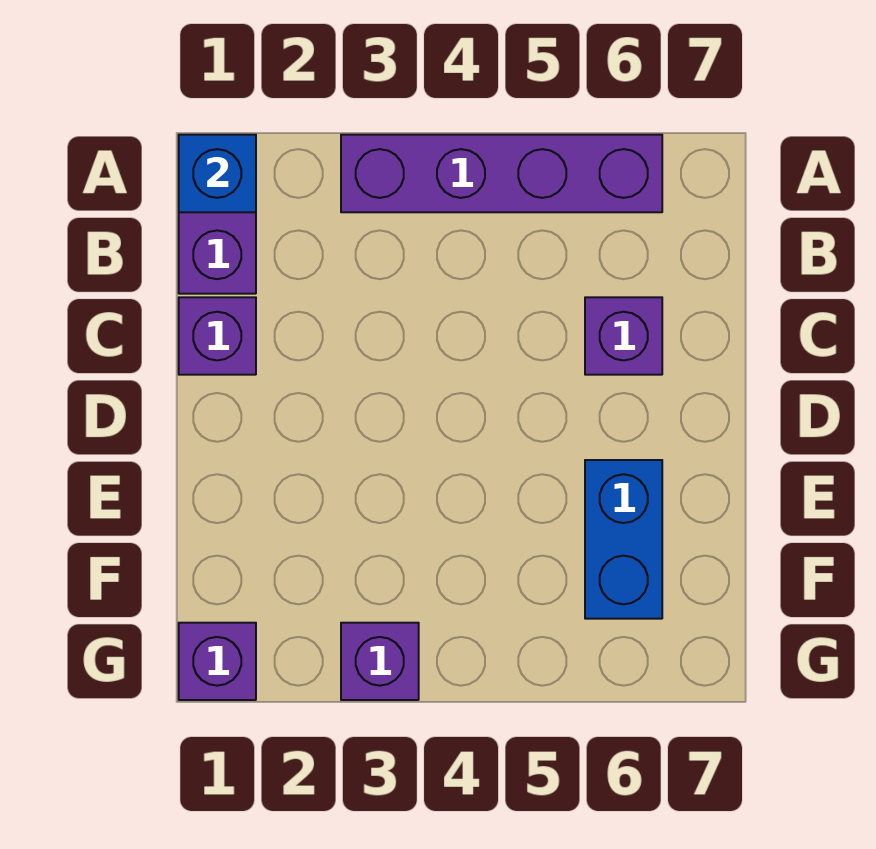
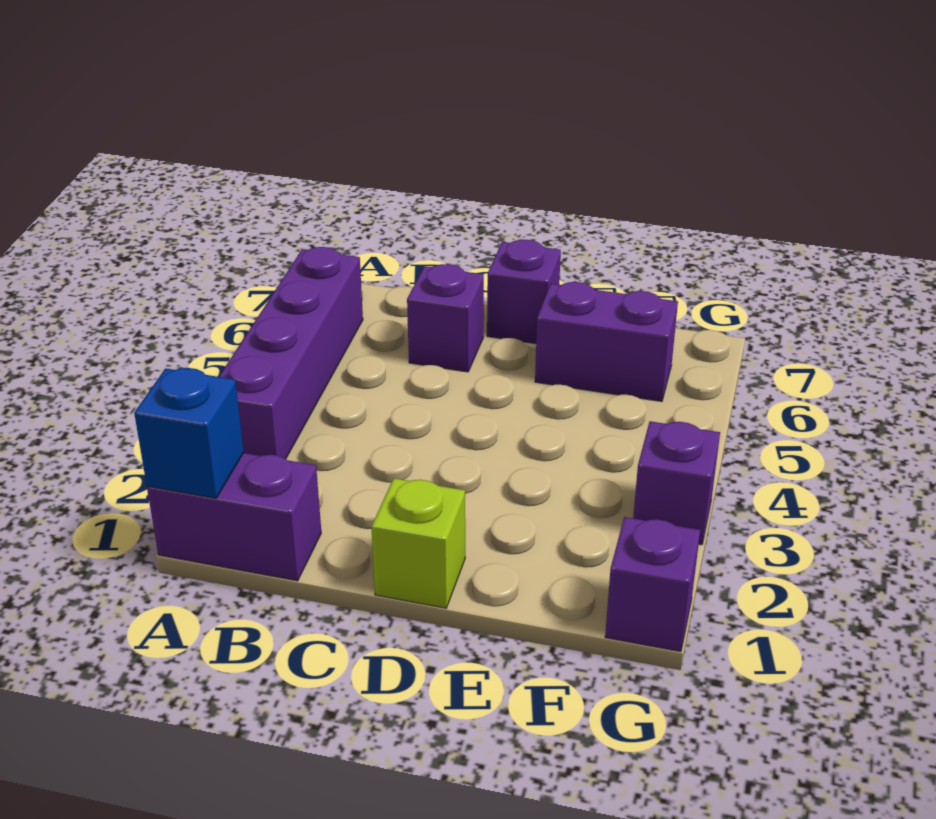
purple brick C1 level 1 -> purple brick D7 level 1
none -> lime brick D1 level 1
blue brick E6:F6 level 1 -> purple brick E6:F6 level 1

